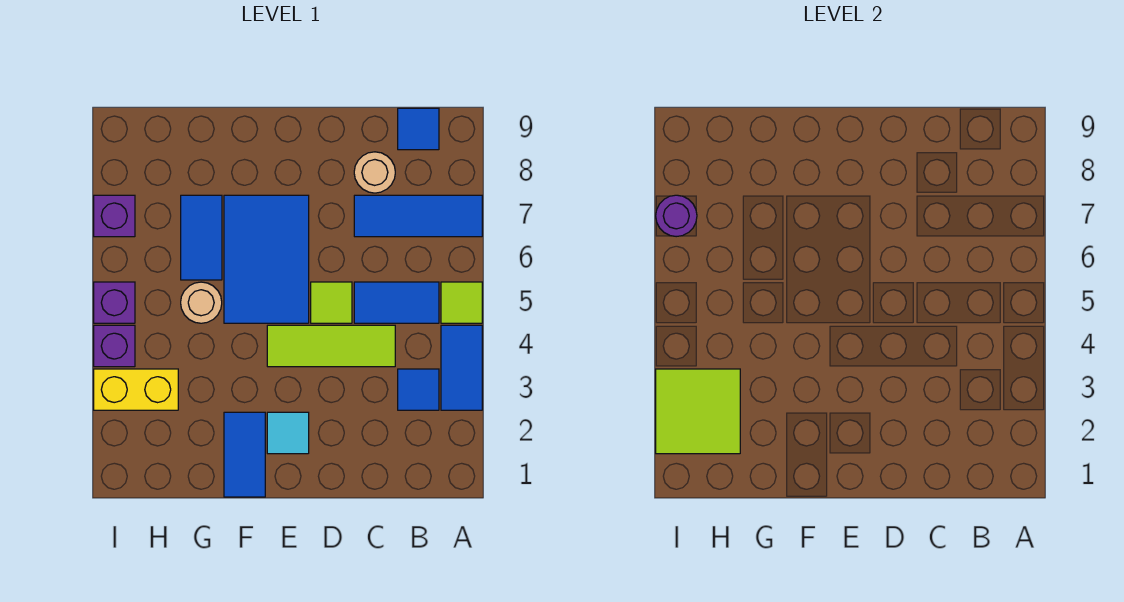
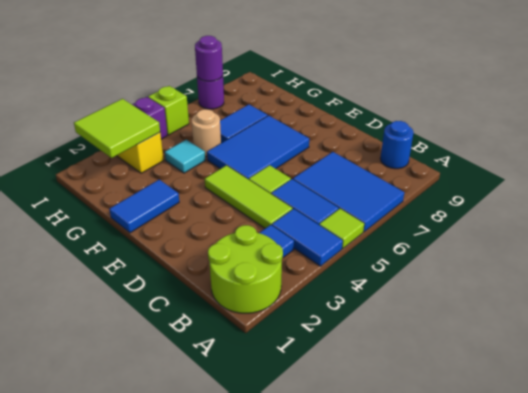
none -> lime round brick A1:B2 level 1
blue tile A3:A4 level 1 -> blue tile A4:B4 level 1
blue tile A7:C7 level 1 -> blue tile A6:C7 level 1
blue tile B9 level 1 -> blue round brick B9 level 1
tan round brick C8 level 1 -> none
cyan tile E2 level 1 -> cyan tile G4 level 1
purple brick I5 level 1 -> lime brick I5 level 1
purple brick I7 level 1 -> purple round brick I7 level 1

